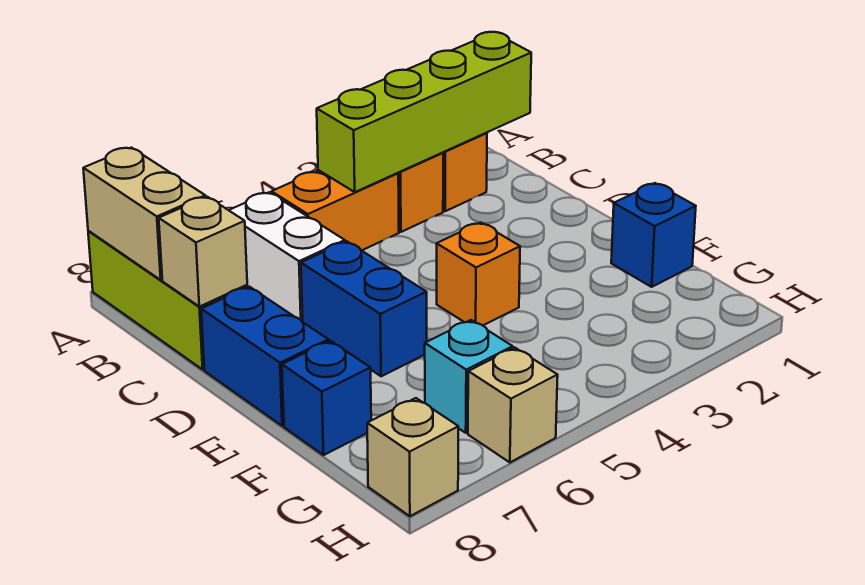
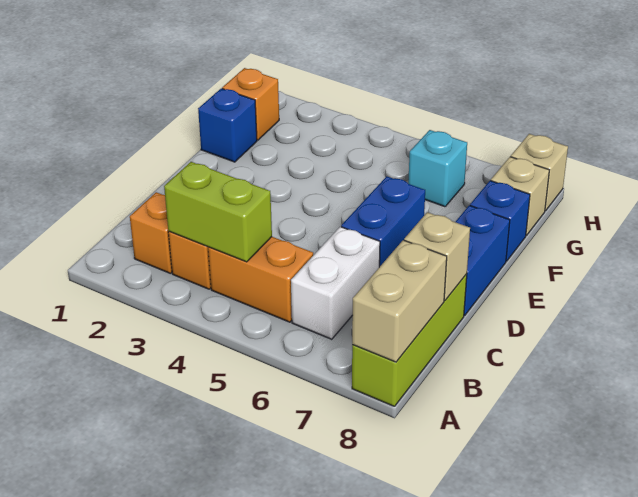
lime brick B1:B4 level 2 -> lime brick B3:B4 level 2
orange brick E4 level 1 -> orange brick G1 level 1
tan brick H6 level 1 -> tan brick G8 level 1

